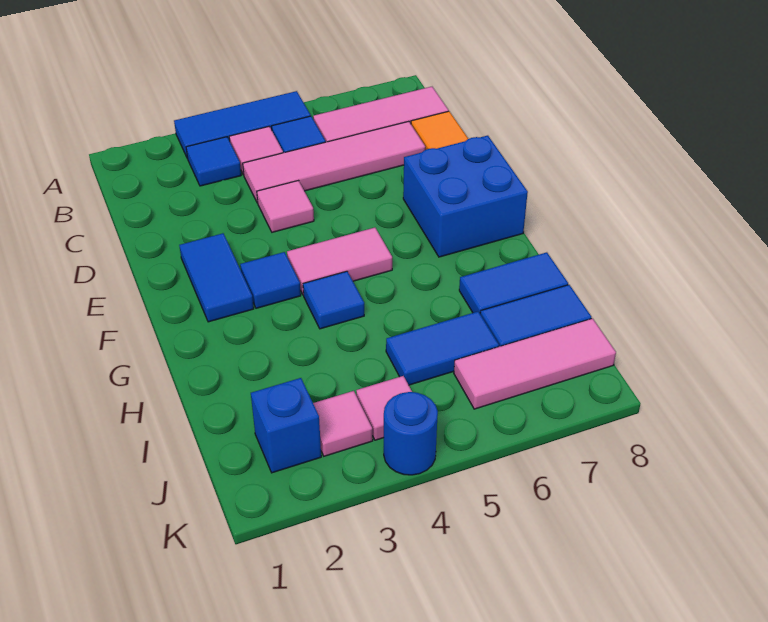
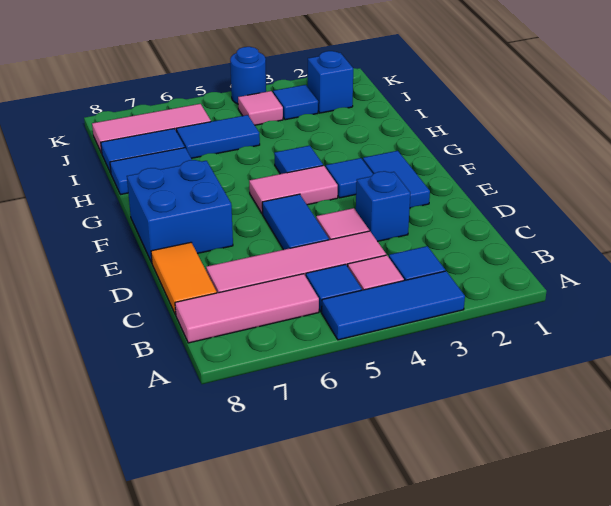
none -> blue brick D3 level 1
none -> blue tile D5:E5 level 1
pink tile J3 level 1 -> blue tile J3 level 1

